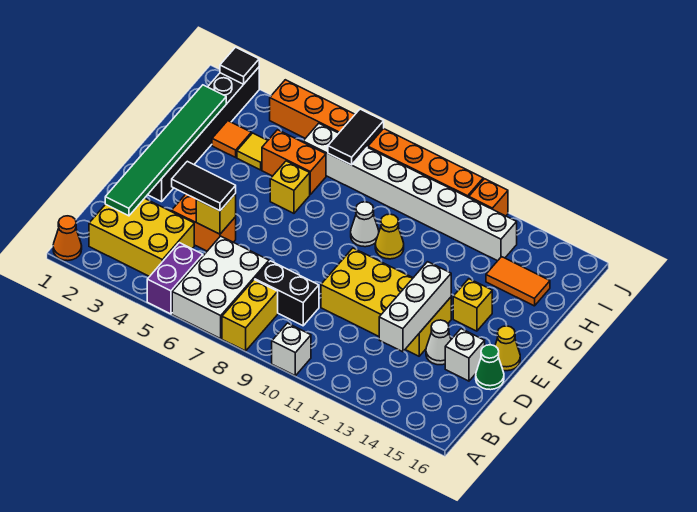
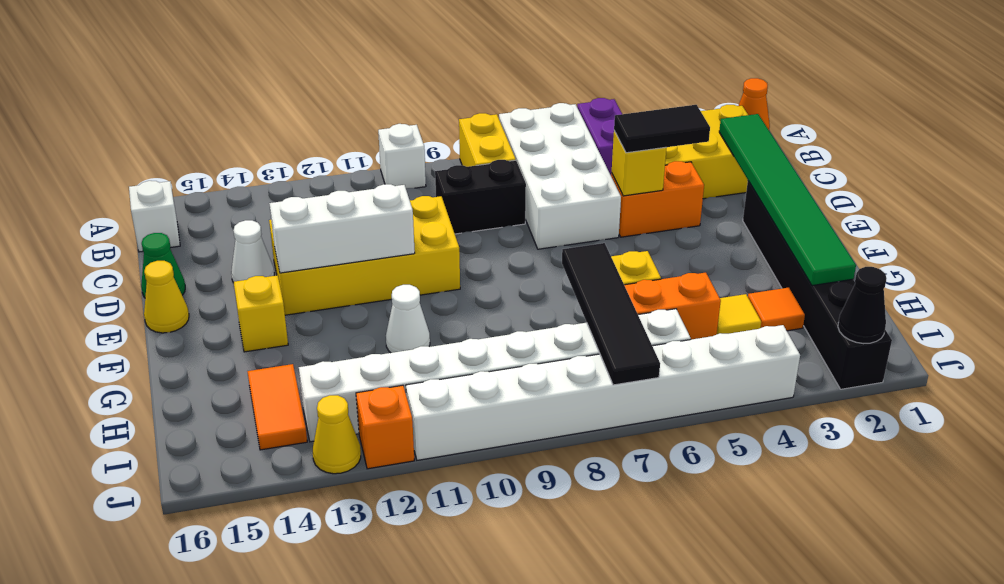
white brick A6:C7 level 1 -> white brick A6:D7 level 1
white brick C13:E13 level 2 -> white brick E11:E13 level 2
white brick D15 level 1 -> white brick B16 level 1
white cone G9 level 1 -> white cone G11 level 1
yellow cone G10 level 1 -> yellow cone J13 level 1
orange tile H14:H15 level 1 -> orange tile H14:I14 level 1
black tile I7:J7 level 2 -> black tile G7:J7 level 2
black tile J2 level 2 -> black cone J2 level 2
orange brick J4:J11 level 1 -> white brick J4:J11 level 1

